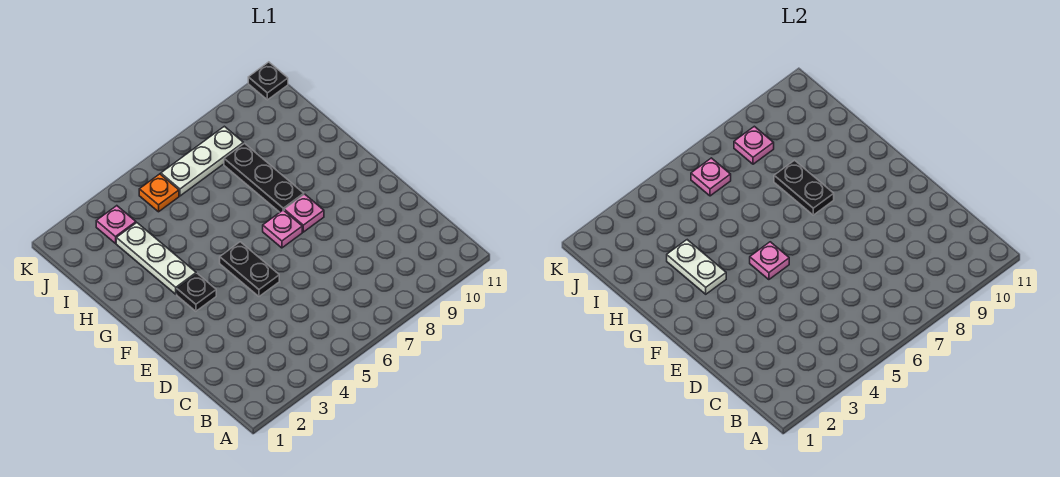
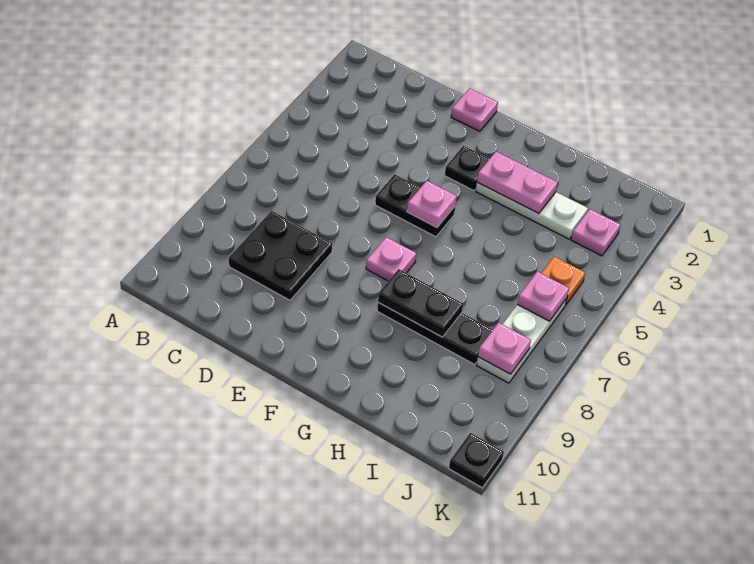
none -> black plate C8:D9 level 1
pink plate F8 level 1 -> pink plate E1 level 1
white plate G3:H3 level 2 -> pink plate G3:H3 level 2

